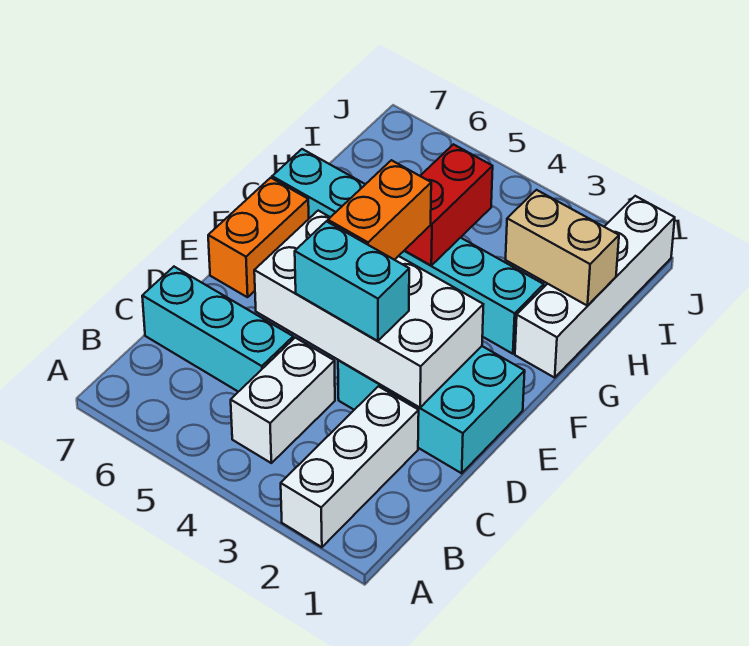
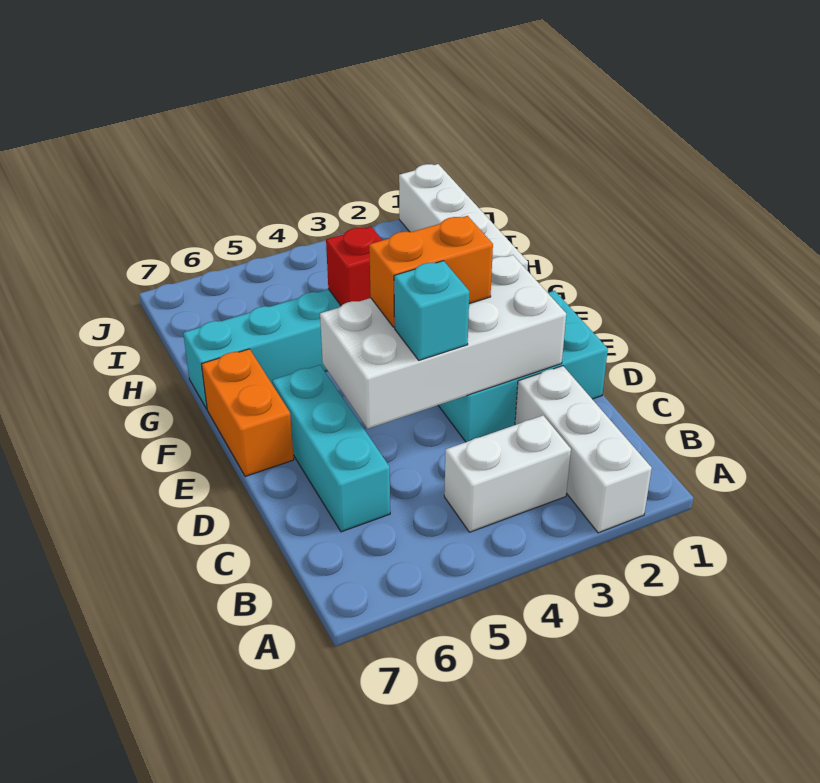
white brick B4:C4 level 1 -> white brick B3:B4 level 1
cyan brick C5:C7 level 1 -> cyan brick C6:E6 level 1
cyan brick D3:D4 level 3 -> cyan brick D4 level 3
orange brick E4:F4 level 3 -> orange brick E3:E4 level 3
red brick G4:H4 level 2 -> red brick G4 level 2
tan brick H1:H2 level 2 -> none

